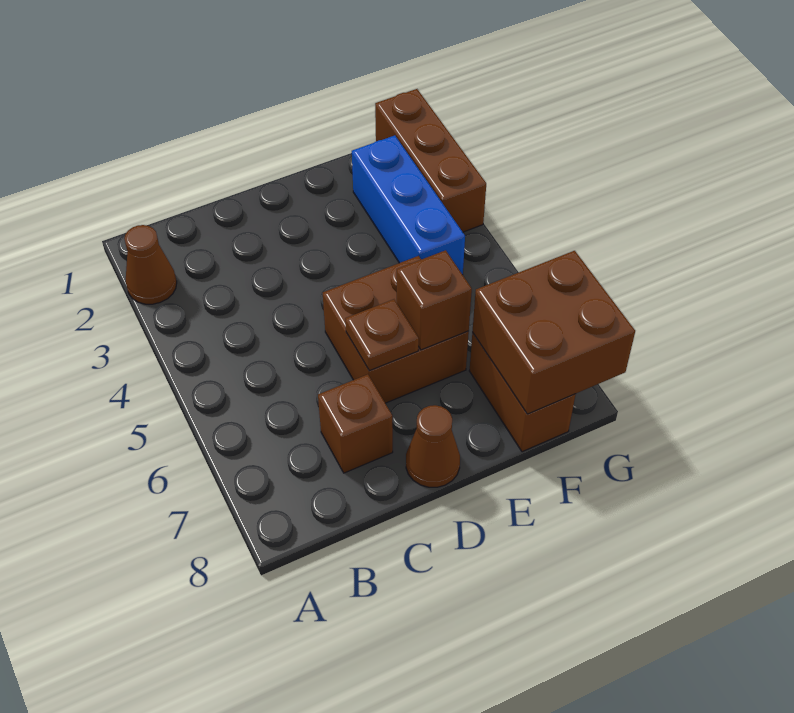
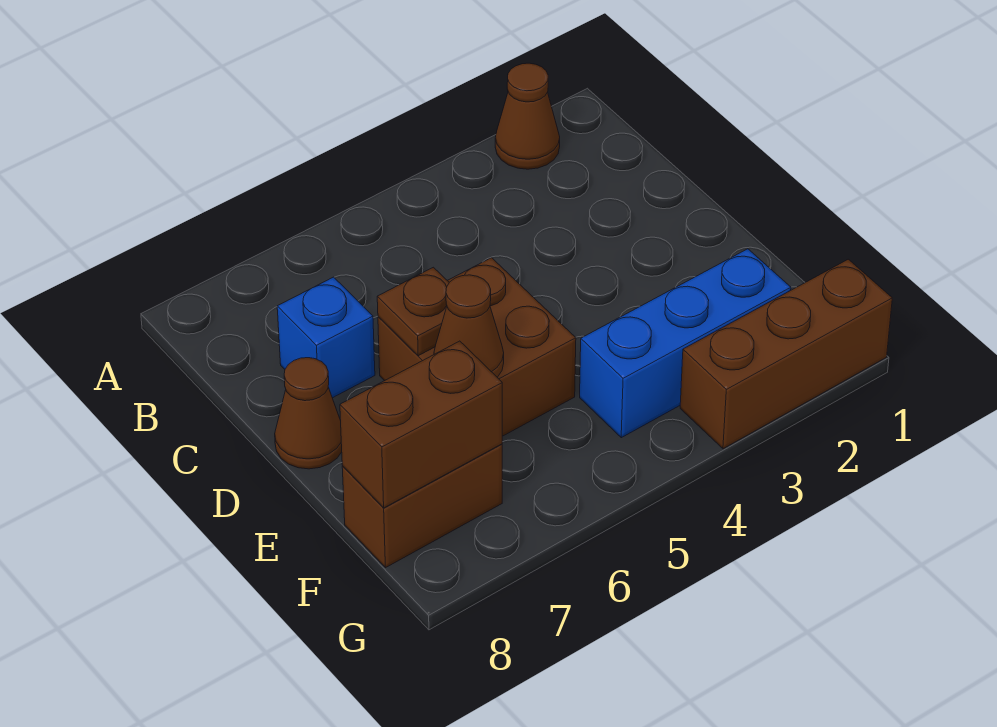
brown brick C7 level 1 -> blue brick C7 level 1
brown brick E6 level 2 -> brown cone E6 level 2
brown brick F7:G8 level 2 -> brown brick F7:F8 level 2

